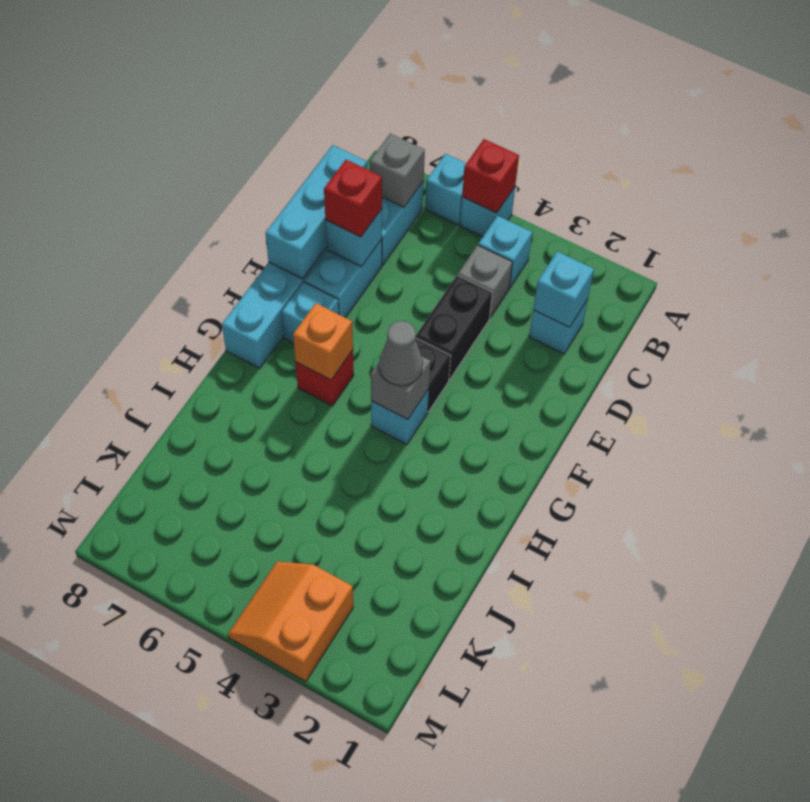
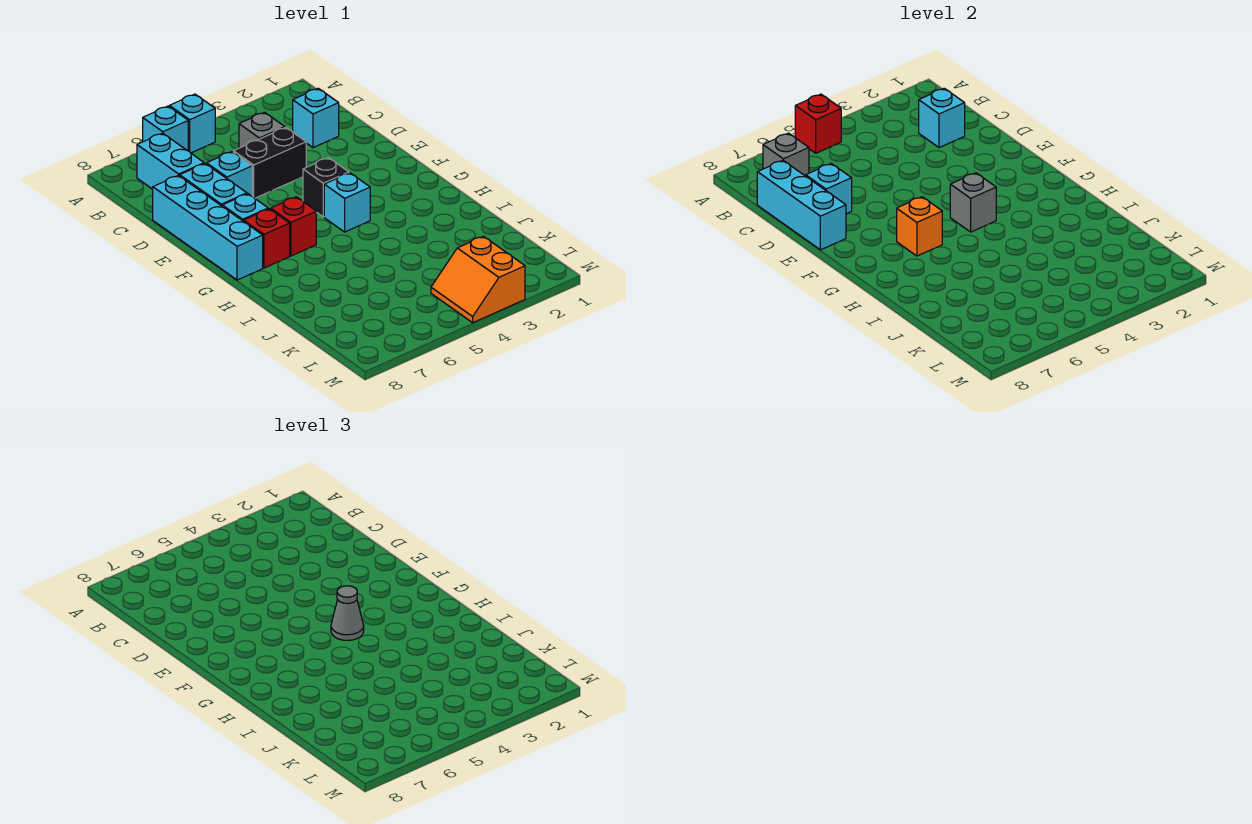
cyan brick B4 level 1 -> cyan brick D6 level 1
black brick D4:E4 level 1 -> black brick D4:D5 level 1
red brick D7 level 3 -> red brick G7 level 1

